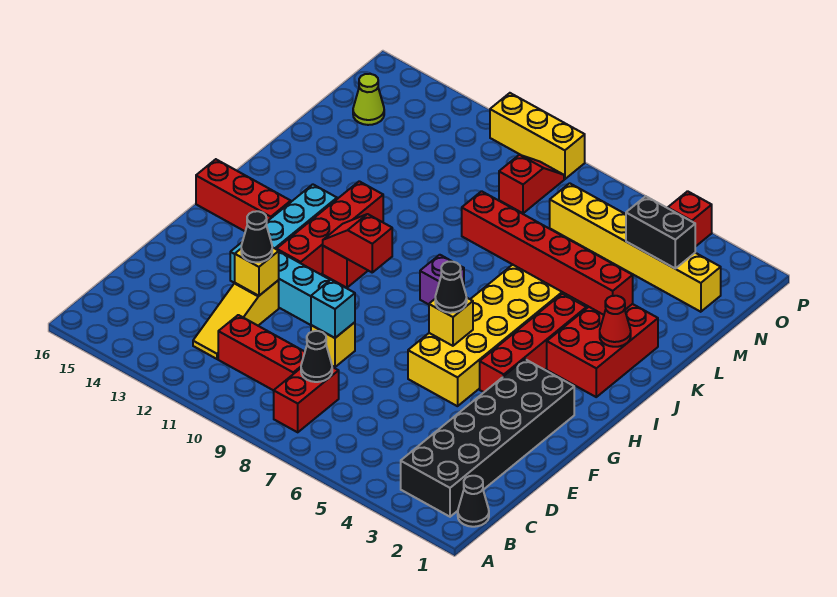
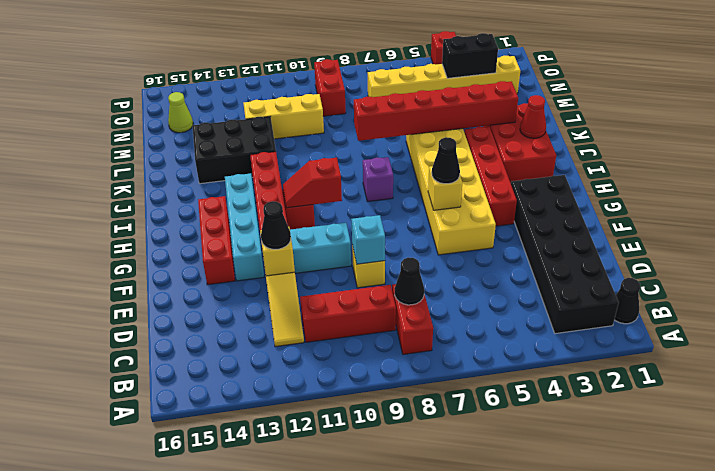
red brick H14:H16 level 1 -> red brick F14:H14 level 1
none -> black brick K12:L14 level 1
red slope N9:O9 level 1 top N -> red brick N9:O9 level 1
yellow brick P9:P11 level 1 -> yellow brick M10:M12 level 1

